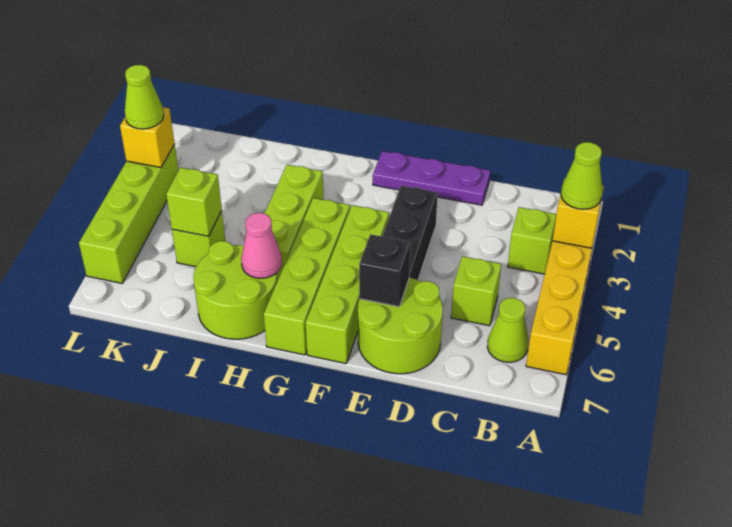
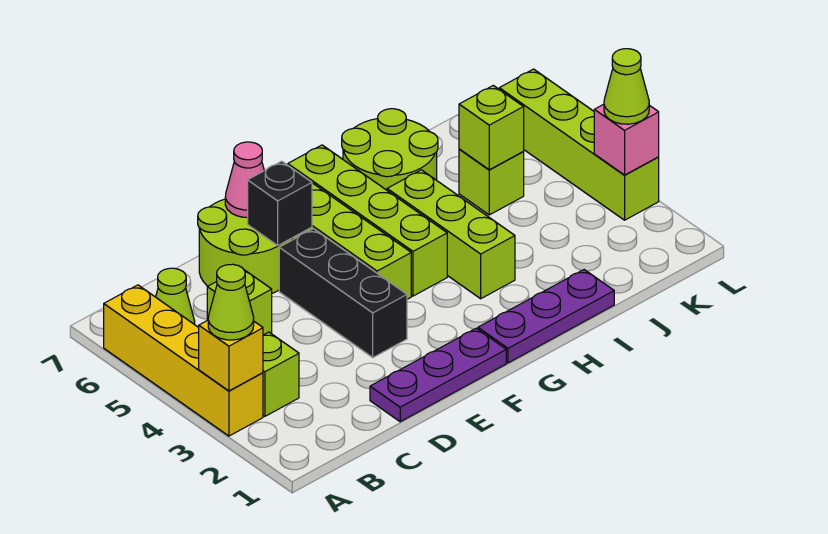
none -> purple plate G1:I1 level 1
pink cone H6 level 2 -> pink cone E7 level 2
yellow brick L3 level 2 -> pink brick L3 level 2

